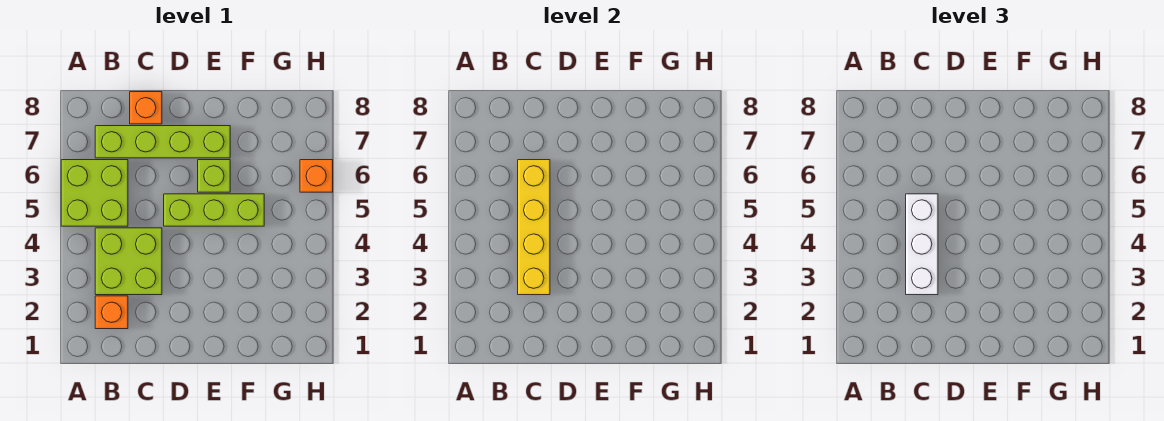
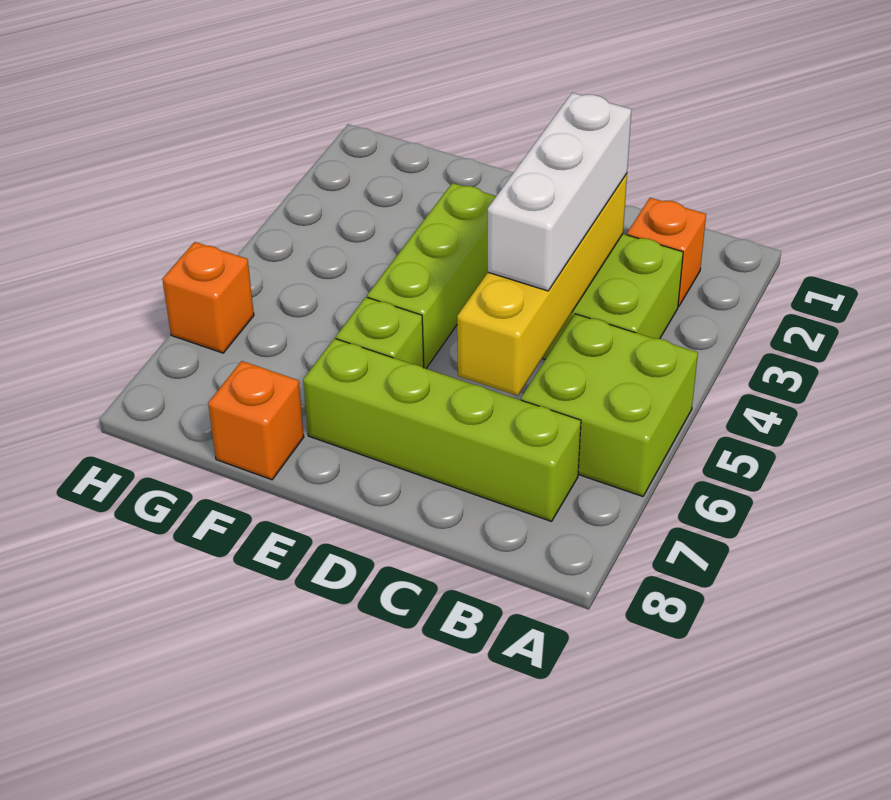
orange brick C8 level 1 -> orange brick F8 level 1
lime brick D5:F5 level 1 -> lime brick E3:E5 level 1

